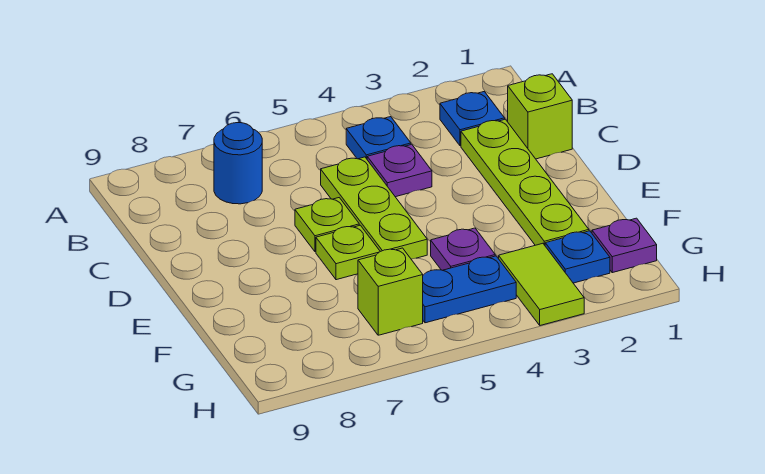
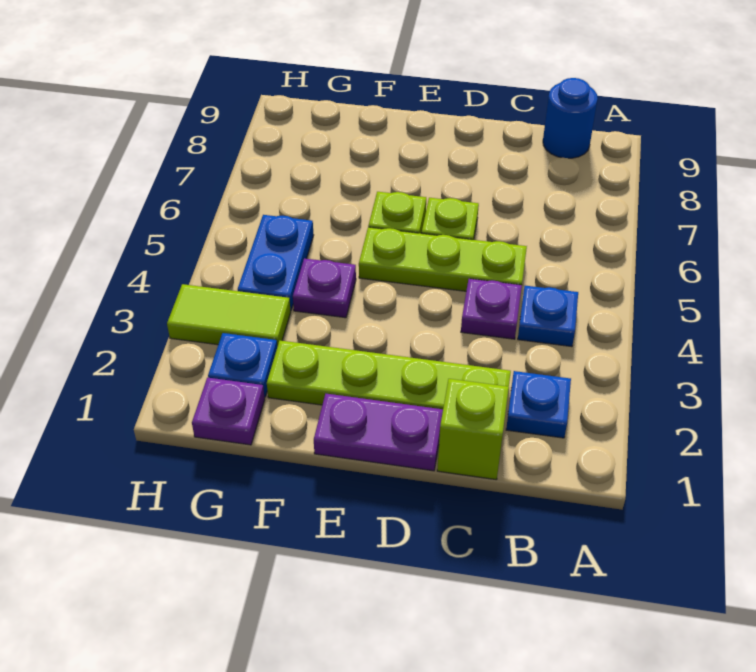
blue round brick B7 level 1 -> blue round brick B9 level 1
none -> purple plate D1:E1 level 1
lime brick G6 level 1 -> none

